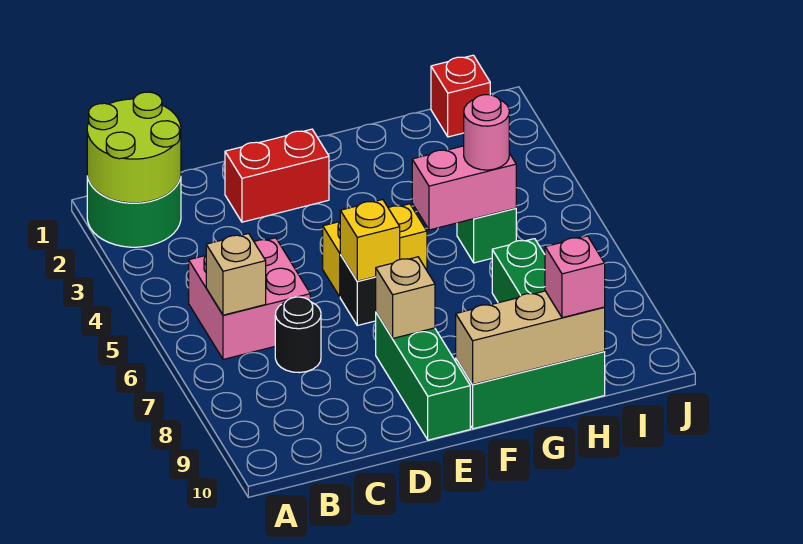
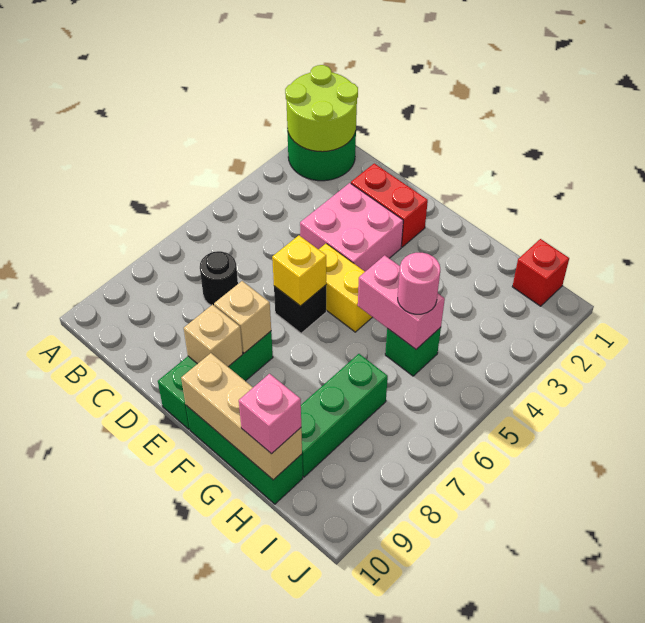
pink brick B5:C6 level 1 -> pink brick D3:E4 level 1
tan brick B6 level 2 -> tan brick E9 level 2

